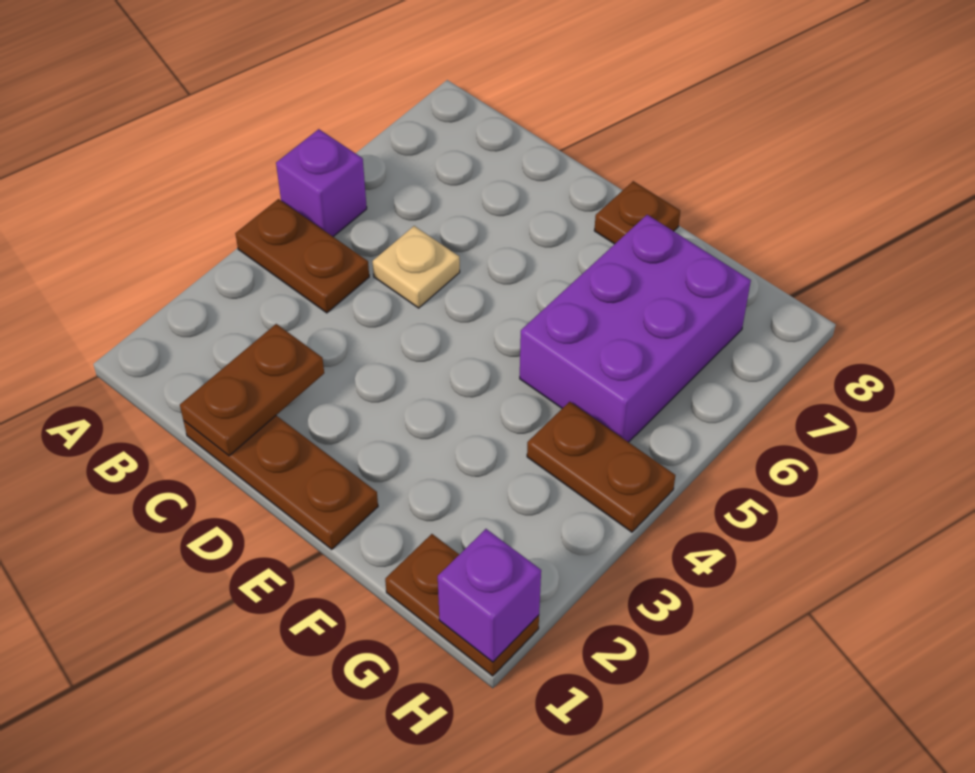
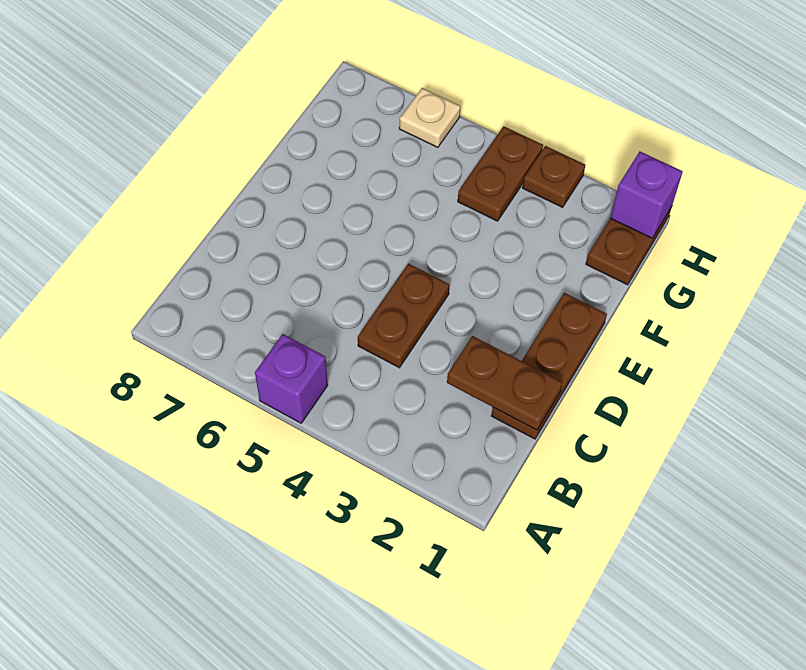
brown plate A4:B4 level 1 -> brown plate C4:D4 level 1
tan plate C5 level 1 -> tan plate H6 level 1
brown plate E8 level 1 -> brown plate H3 level 1
purple brick F5:G7 level 1 -> none

